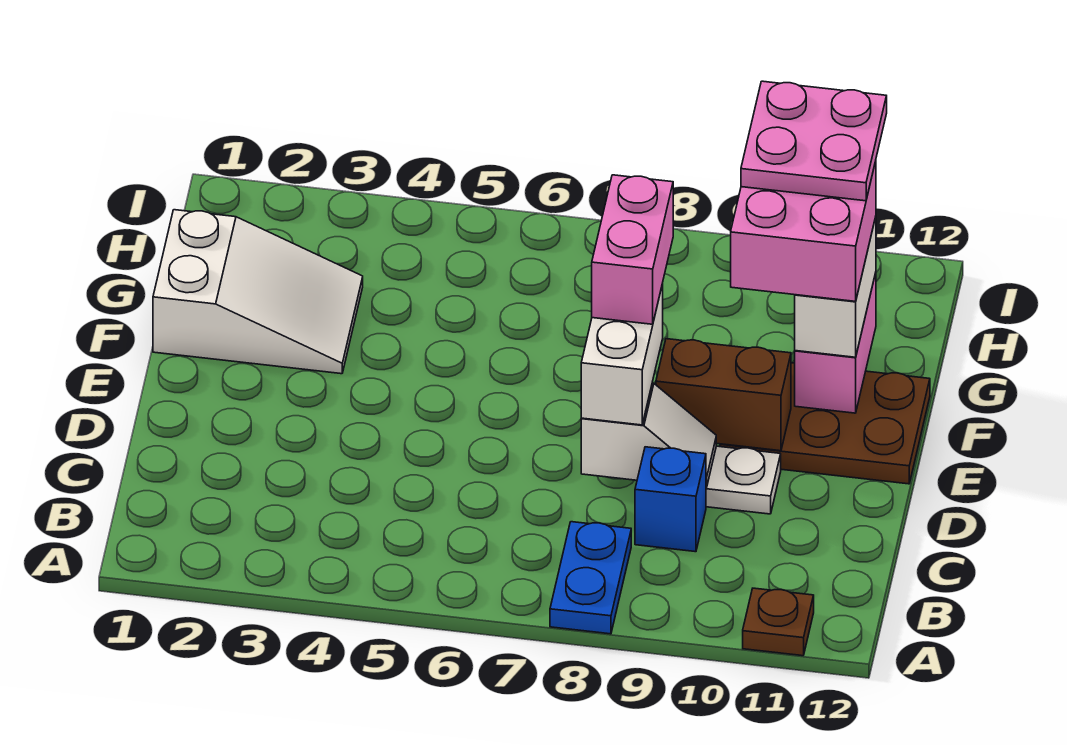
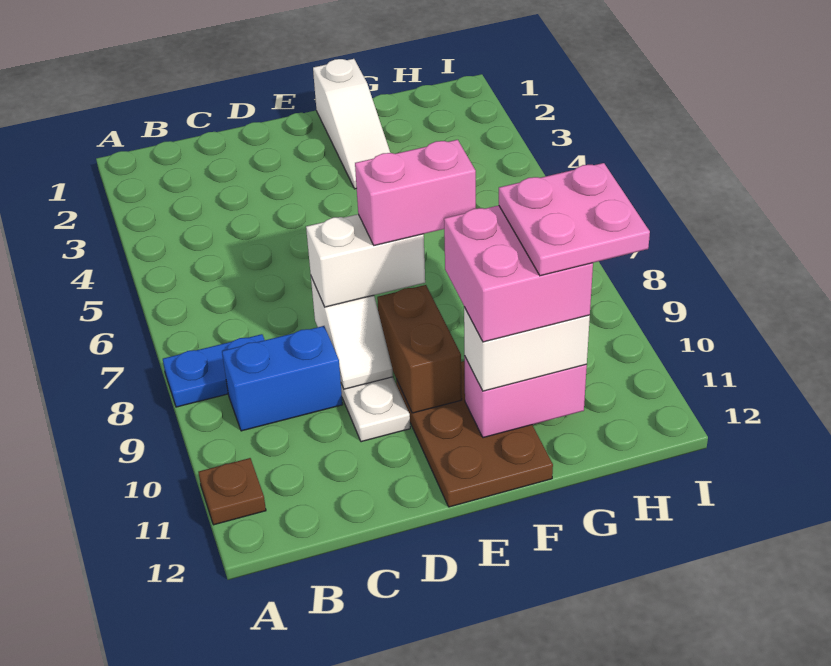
blue brick C9 level 1 -> blue brick B9:C9 level 1
white slope F1:G3 level 1 top 1 -> white slope F1:F3 level 1 top 1

